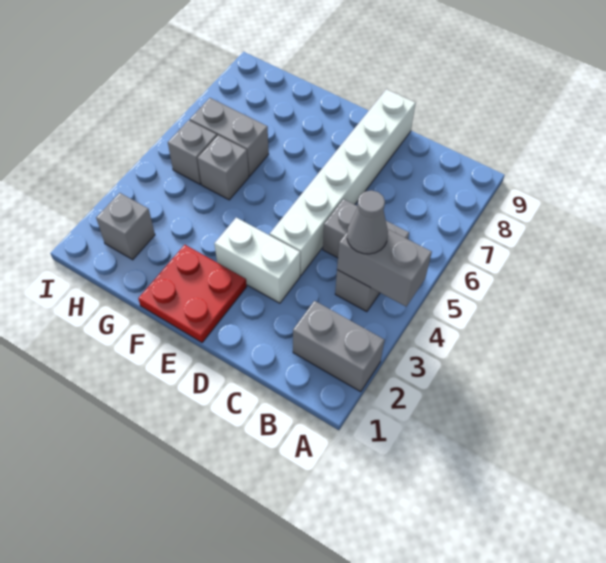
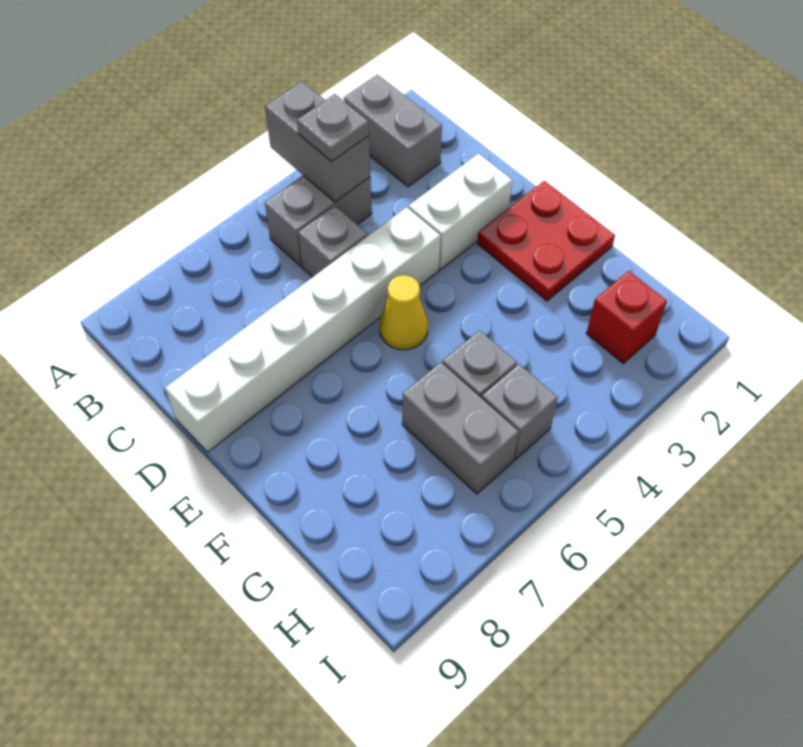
grey cone B4 level 3 -> grey plate B4 level 3
white brick D3:E3 level 1 -> white brick D2:D3 level 1
none -> yellow cone E5 level 1
grey brick H2 level 1 -> red brick H2 level 1

